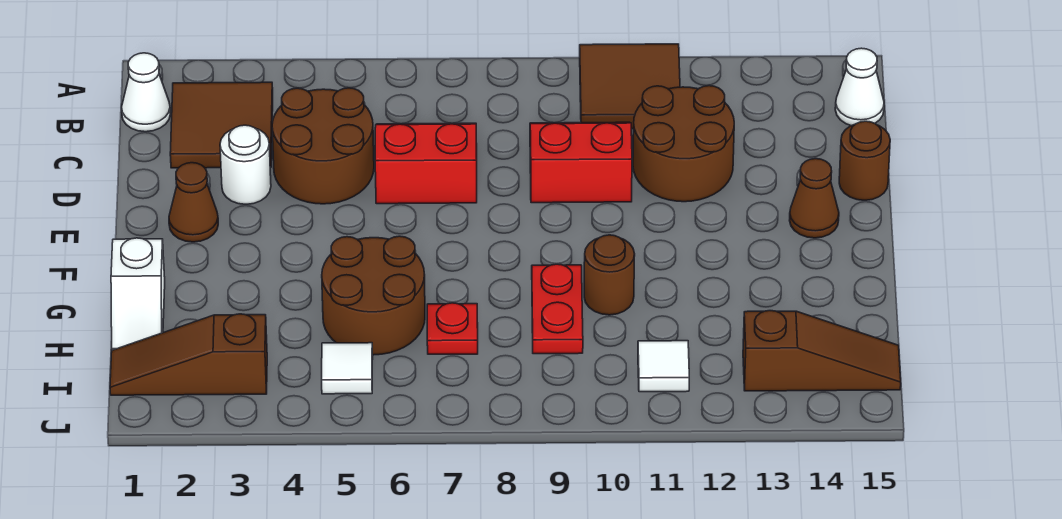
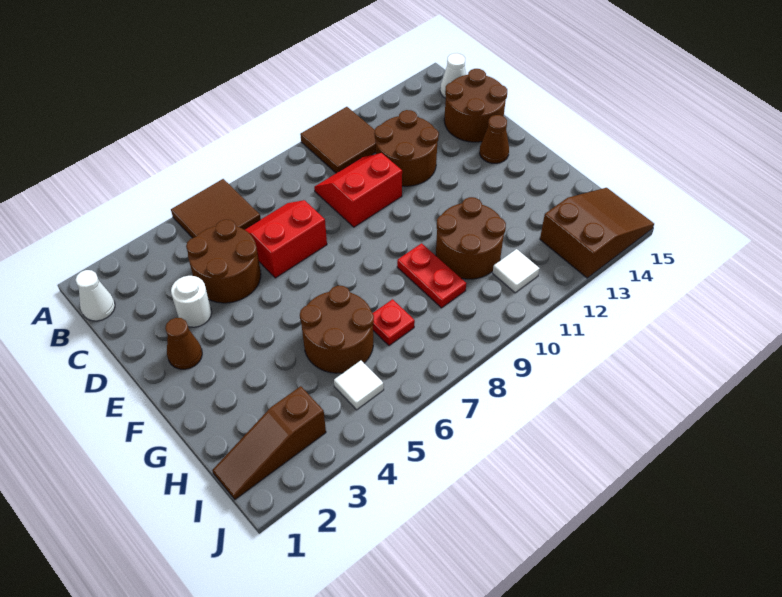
brown tile B2:C3 level 1 -> brown tile A5:B6 level 1
brown round brick D15 level 1 -> brown round brick C14:D15 level 1
white slope G1:H1 level 1 top G -> none
brown round brick G10 level 1 -> brown round brick G10:H11 level 1
brown slope I13:I15 level 1 top 13 -> brown slope I13:J15 level 1 top 13

